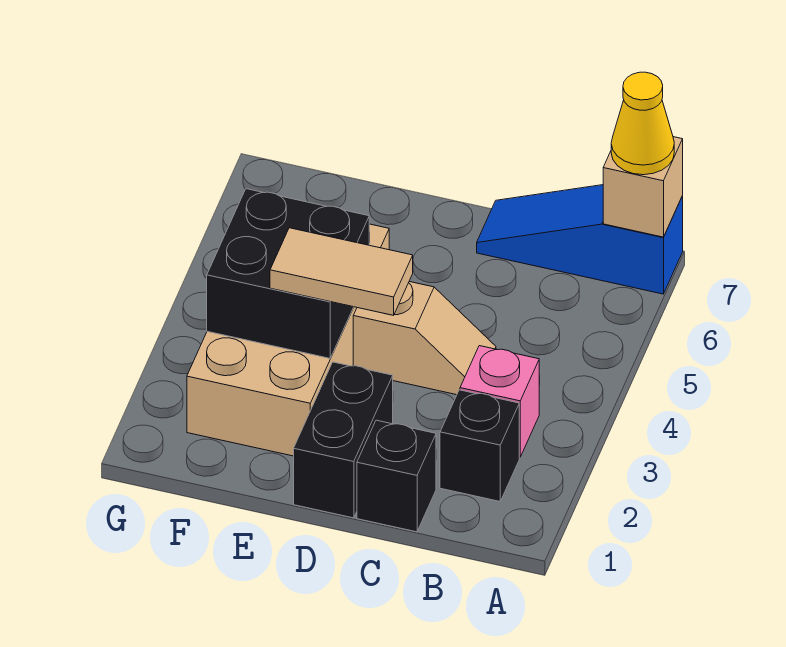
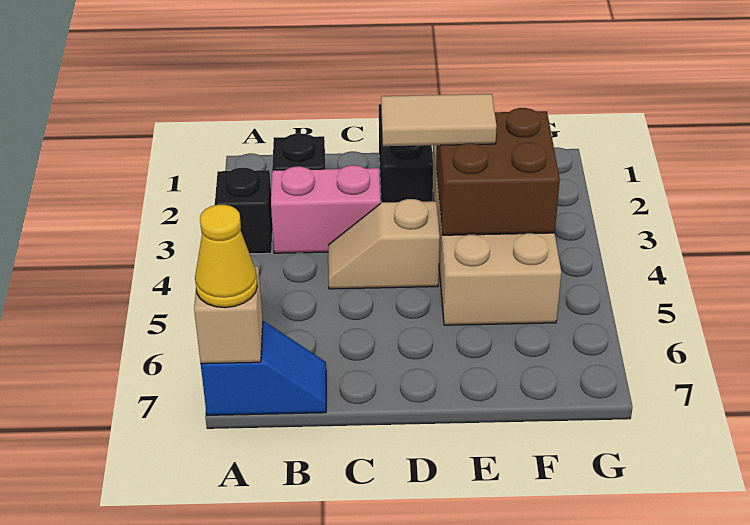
blue slope A7:C7 level 1 top A -> blue slope A7:B7 level 1 top A
pink brick B3 level 1 -> pink brick B3:C3 level 1
black brick C1 level 1 -> black brick A3 level 1
black brick E3:F4 level 2 -> brown brick E3:F4 level 2

